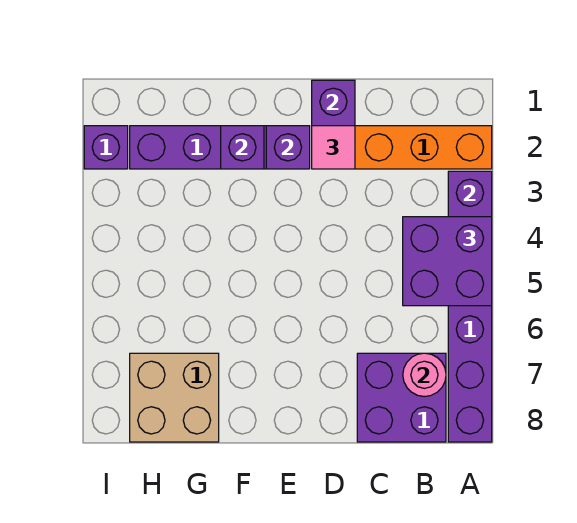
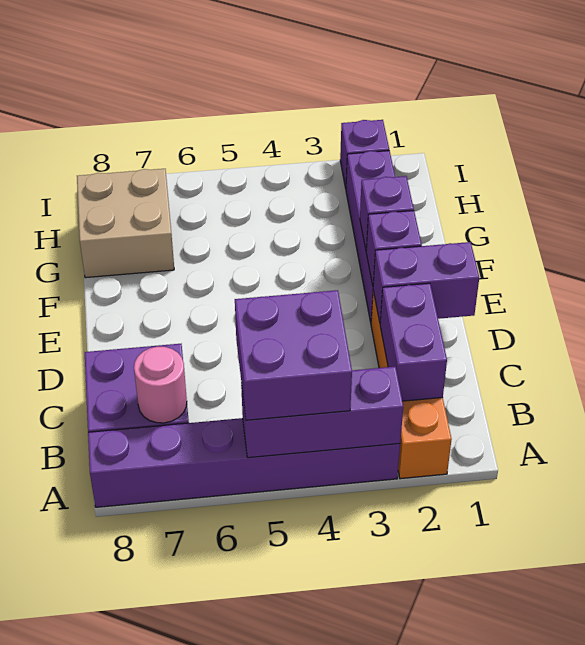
none -> purple brick B2:C2 level 2
pink tile D2 level 3 -> none

